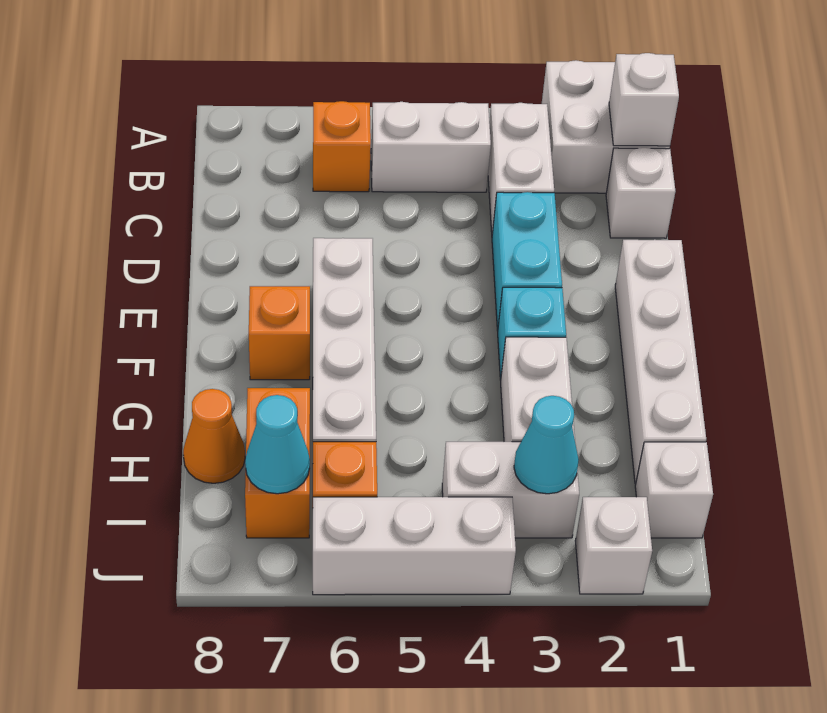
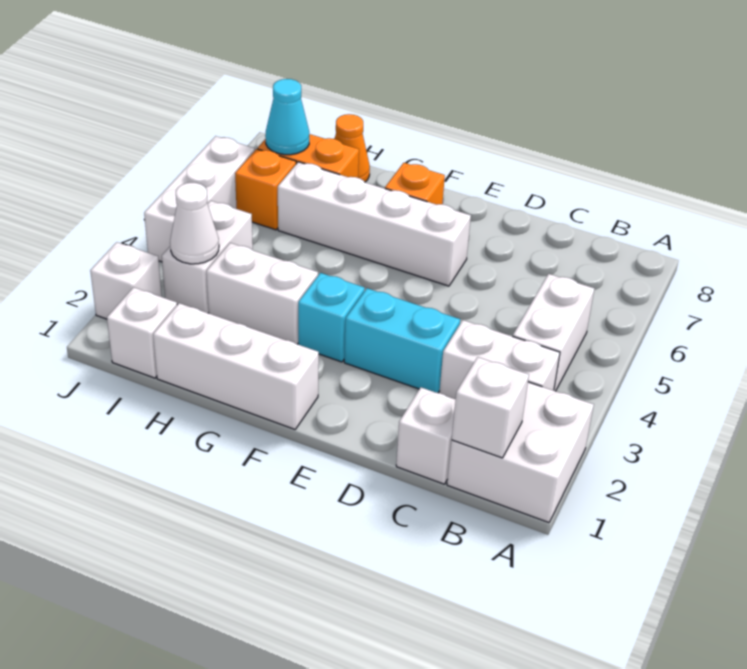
orange brick B6 level 1 -> none
white brick E1:H1 level 1 -> white brick F1:H1 level 1
cyan cone I3 level 2 -> white cone I3 level 2

